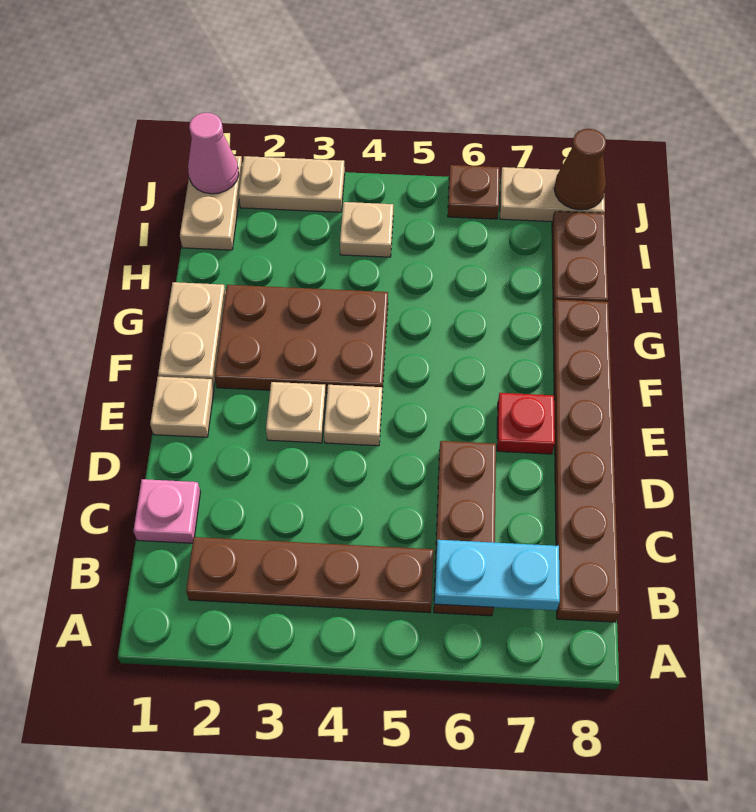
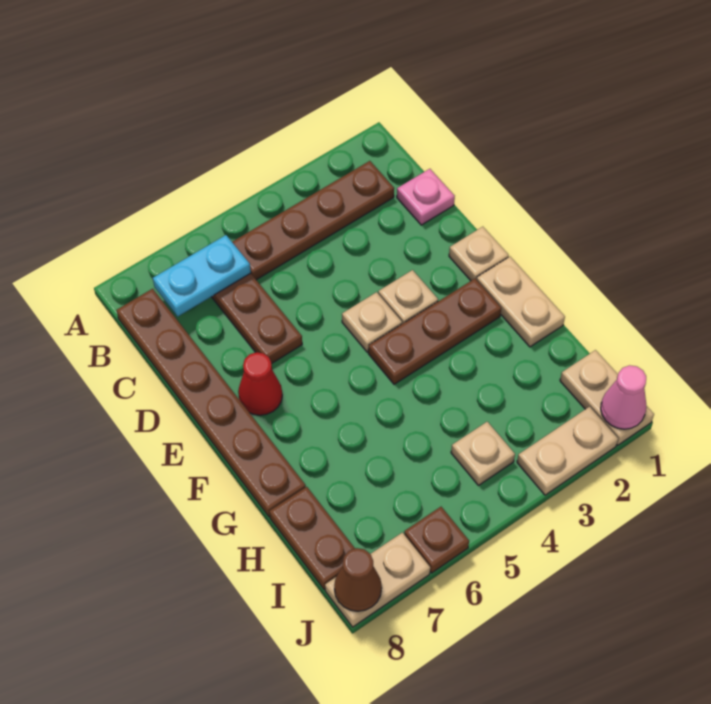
red plate E7 level 1 -> red cone E7 level 1
brown plate F2:G4 level 1 -> brown plate F2:F4 level 1

